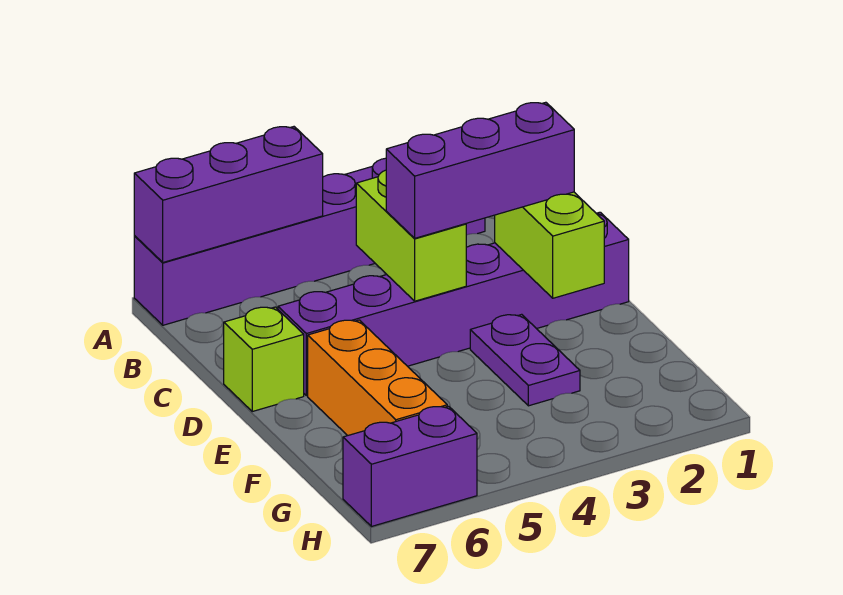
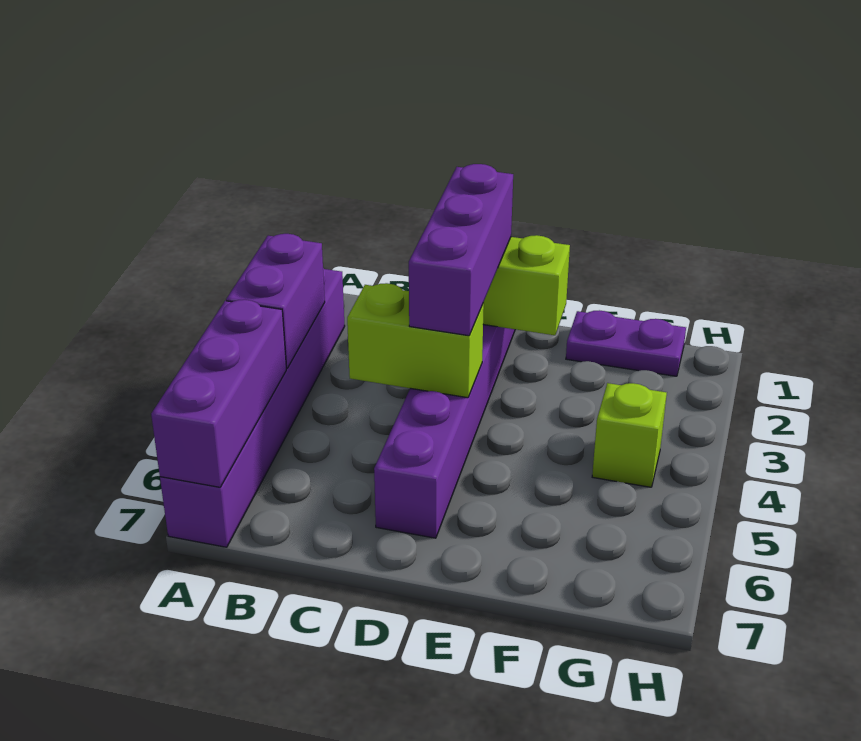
lime brick D7 level 1 -> lime brick G4 level 1
purple plate E3:F3 level 1 -> purple plate F1:G1 level 1
orange brick E6:G6 level 1 -> none
purple brick H6:H7 level 1 -> purple brick A3:A4 level 2

